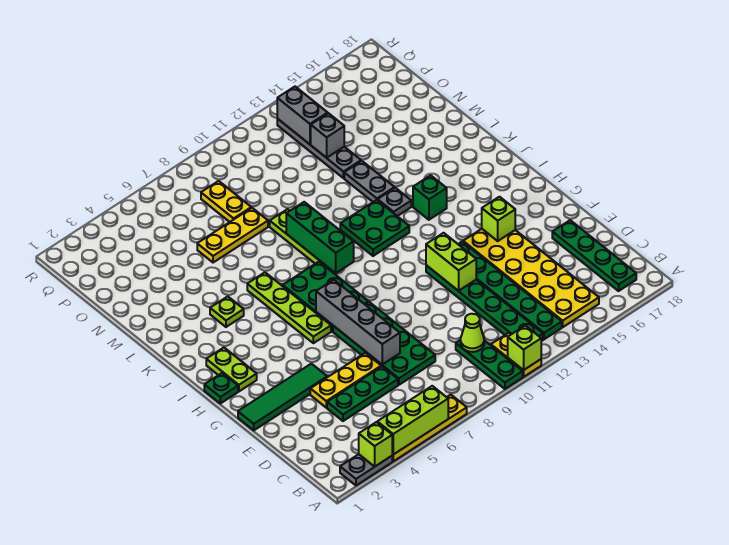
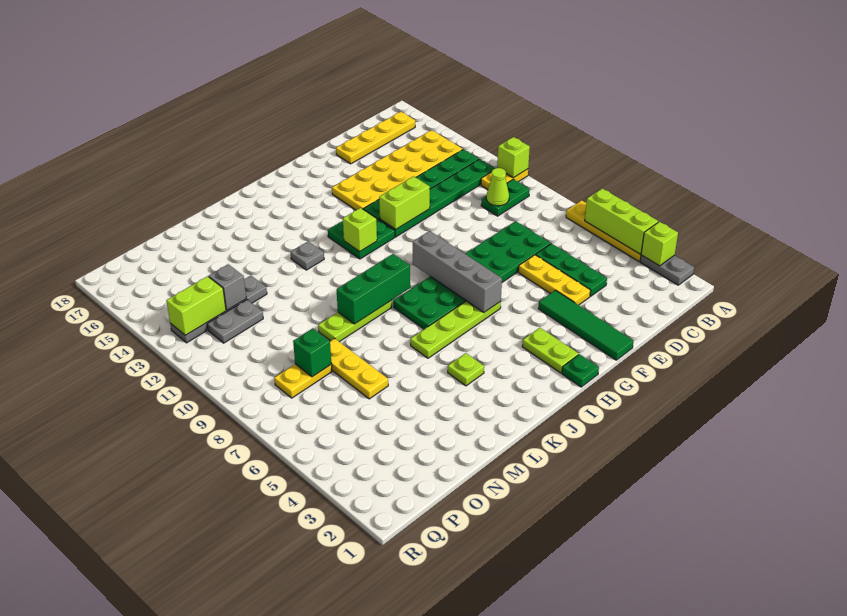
green plate A10:C10 level 1 -> green plate B10:C10 level 1
green plate B17:E17 level 1 -> yellow plate B17:E17 level 1
grey brick E7:H7 level 2 -> grey brick H6:H9 level 2
lime brick G15 level 2 -> lime brick I12 level 2
lime plate H2:I2 level 1 -> lime plate H2:H3 level 1
green plate J11:K12 level 1 -> green plate H12:I13 level 1
green brick J14 level 1 -> green brick O8 level 2
grey plate L13:M13 level 1 -> grey plate O12:P12 level 1
grey brick P13:Q13 level 2 -> lime brick P13:Q13 level 2

